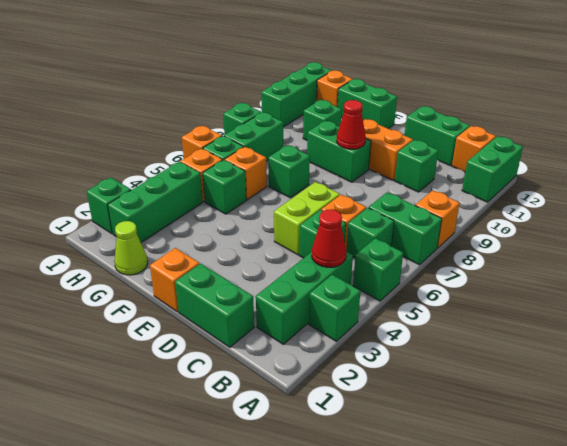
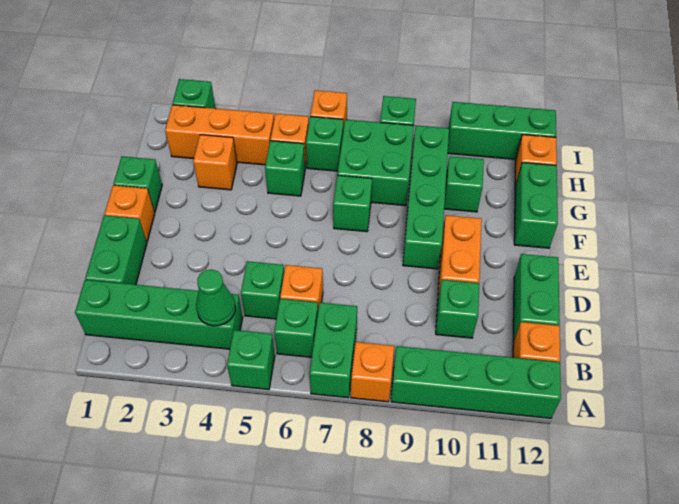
green brick A3 level 1 -> green brick F1 level 1
green brick A11:A12 level 1 -> green brick A9:A12 level 1
green brick B2:B4 level 1 -> green brick B1:B4 level 1
red cone B4 level 2 -> green cone B4 level 2
lime brick D5:D6 level 1 -> none
green brick E9:F9 level 1 -> green brick E9:H9 level 1
red cone E9 level 2 -> none
lime cone G1 level 1 -> none
orange brick G6 level 1 -> orange brick G3 level 1
green brick H2:H4 level 1 -> orange brick H2:H4 level 1
green brick H7:H8 level 1 -> green brick G7:H8 level 1

